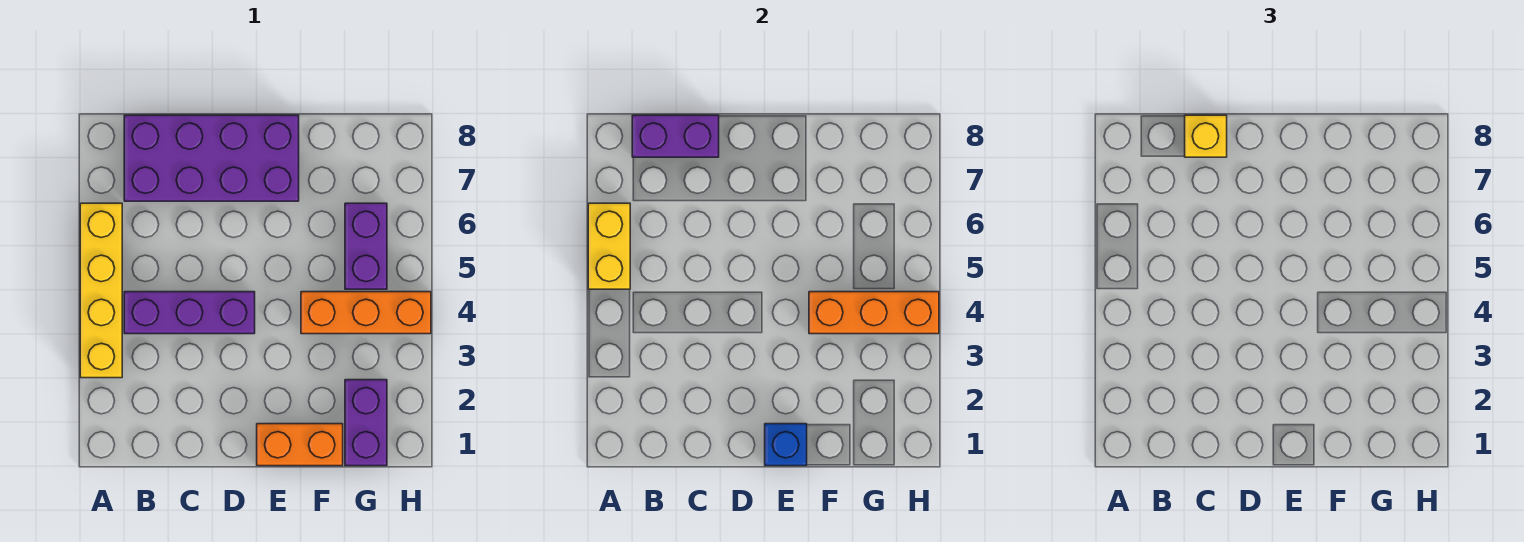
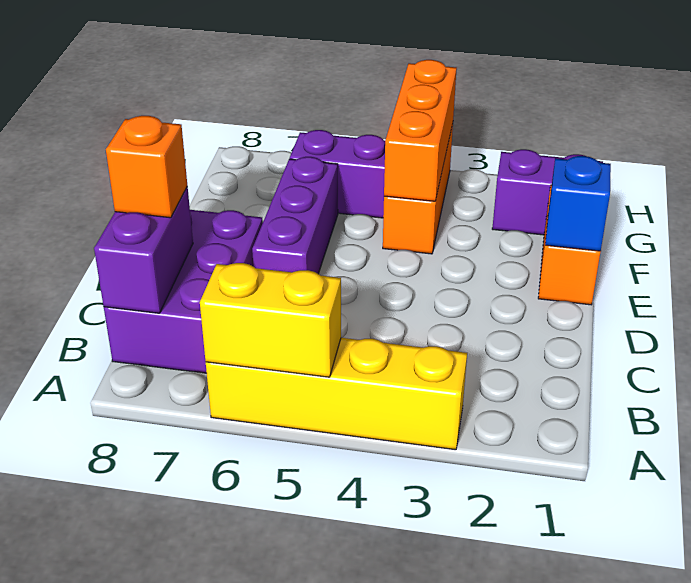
purple brick B4:D4 level 1 -> purple brick D6:F6 level 1
purple brick B7:E8 level 1 -> purple brick B7:D8 level 1
yellow brick C8 level 3 -> orange brick C8 level 3

